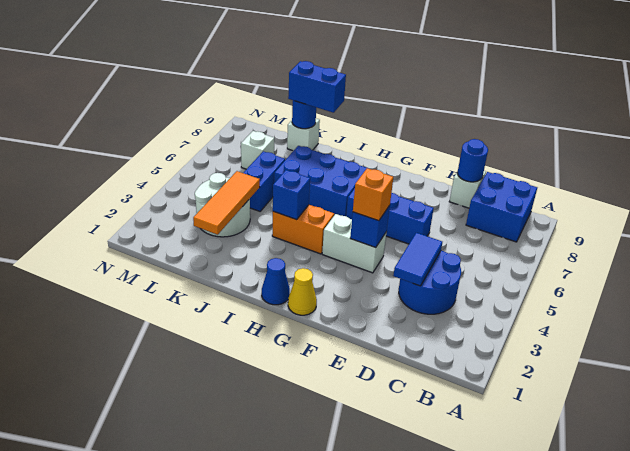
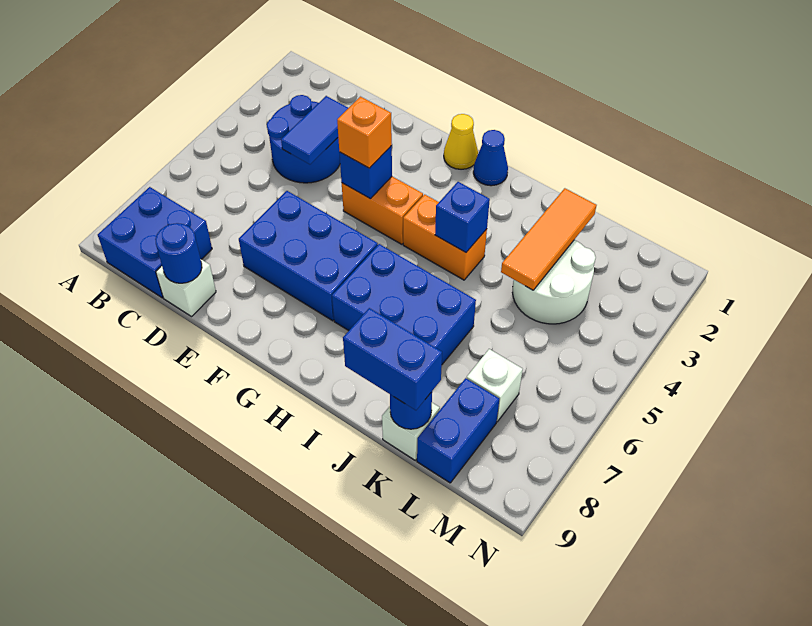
blue brick E6:G6 level 1 -> blue brick E6:G7 level 1
white brick F4:G4 level 1 -> orange brick F4:G4 level 1
blue brick K5:K6 level 1 -> blue brick L8:L9 level 1

